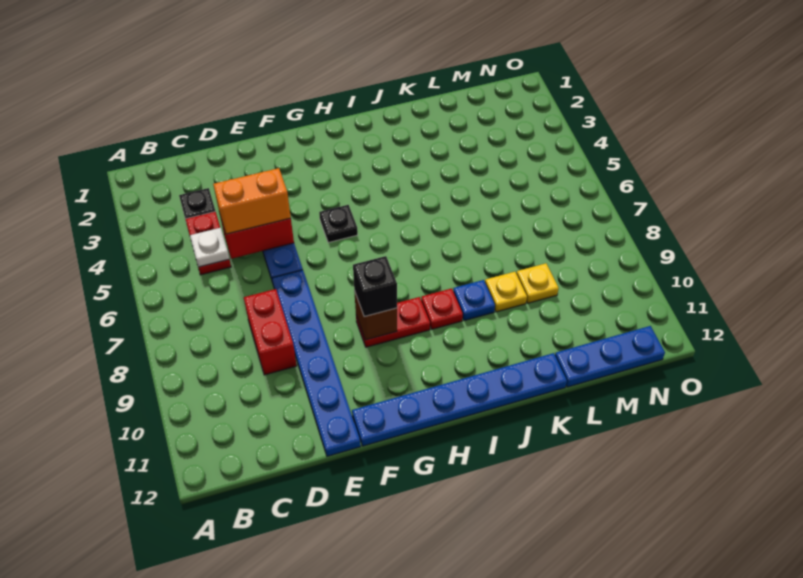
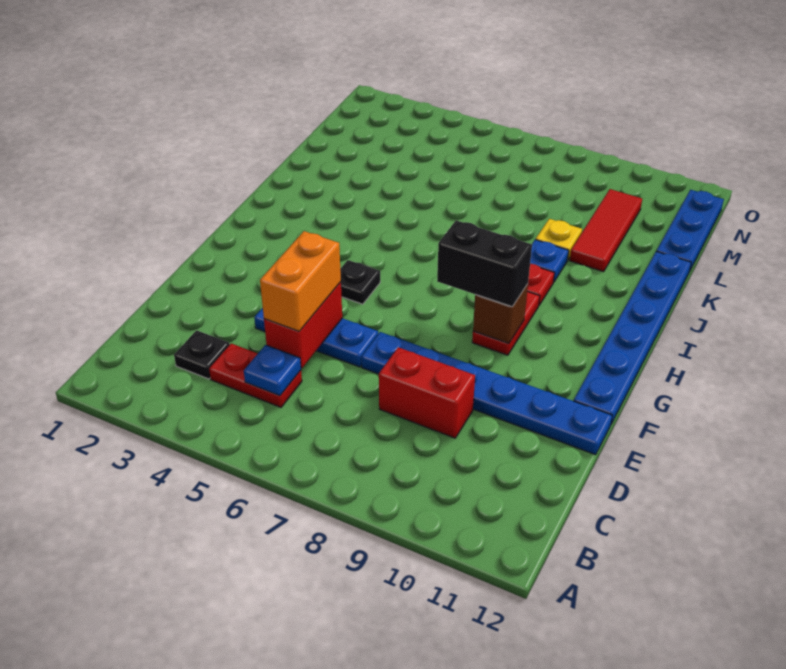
white plate C5 level 2 -> blue plate C5 level 2
black brick G9 level 3 -> black brick G8:G9 level 3
none -> red tile K10:M10 level 1
yellow plate L9 level 1 -> none

